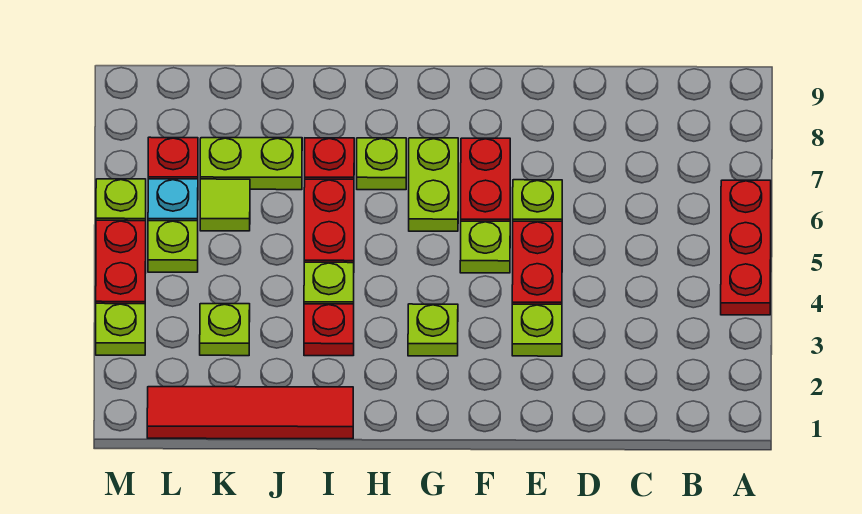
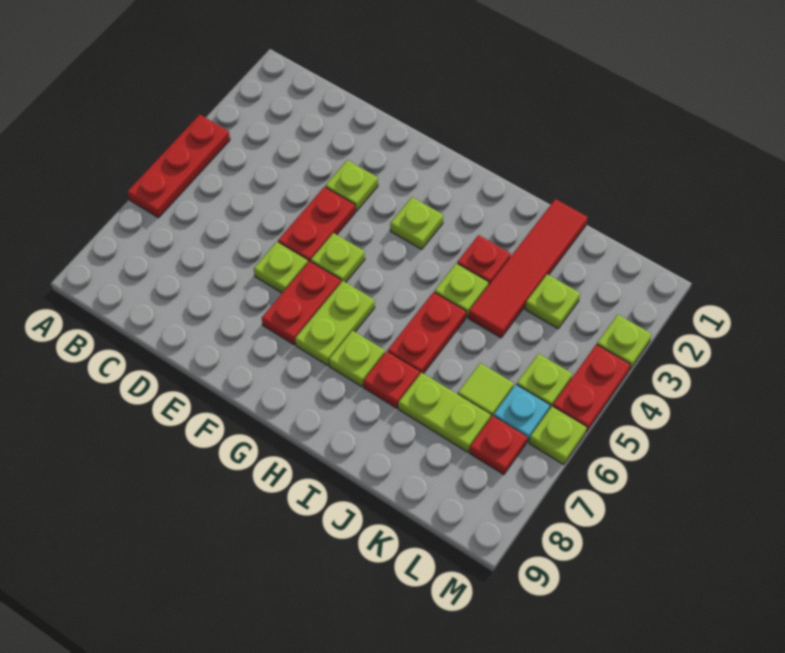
red tile I1:L1 level 1 -> red tile J1:J4 level 1

